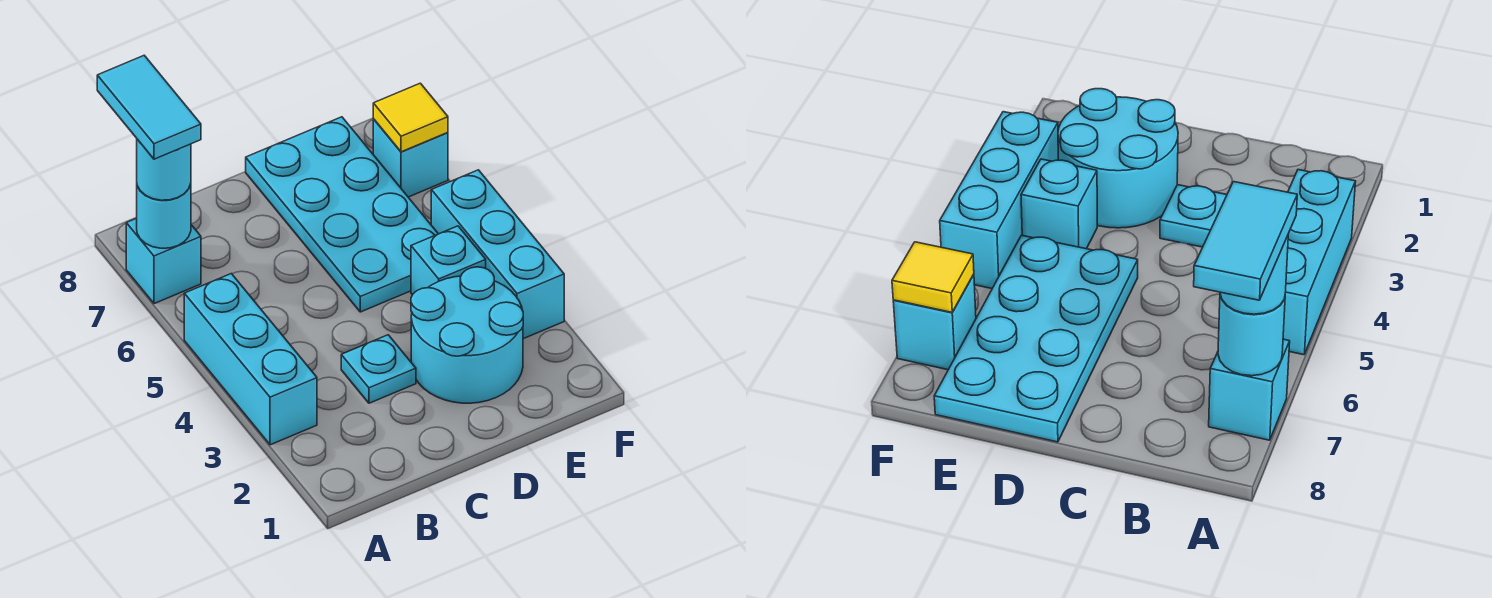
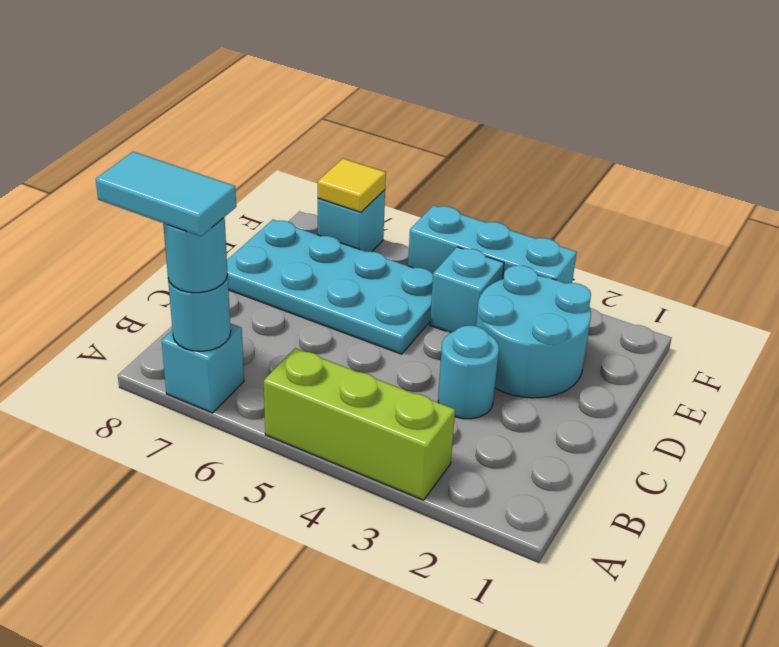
cyan brick A3:A5 level 1 -> lime brick A3:A5 level 1
cyan plate C3 level 1 -> cyan round brick C3 level 1

